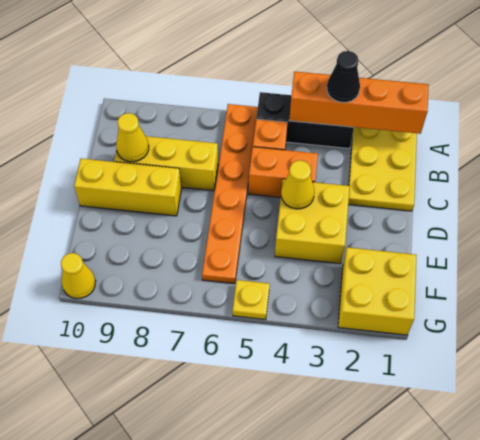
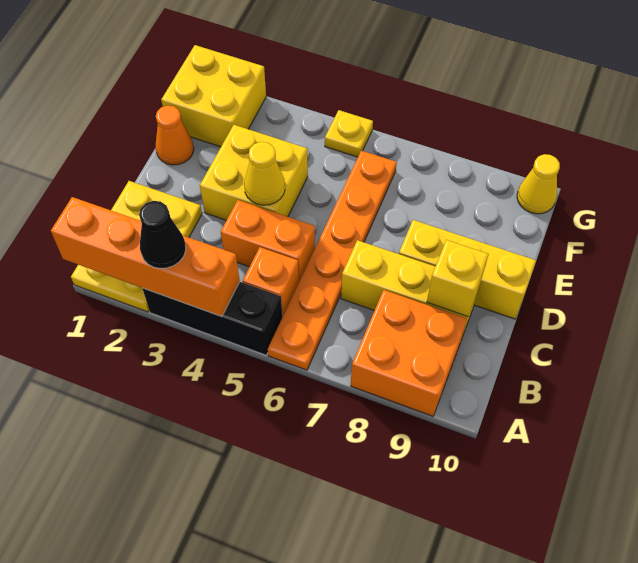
none -> orange brick A8:B9 level 1
yellow cone C9 level 2 -> yellow brick C9 level 2
none -> orange cone E1 level 1

